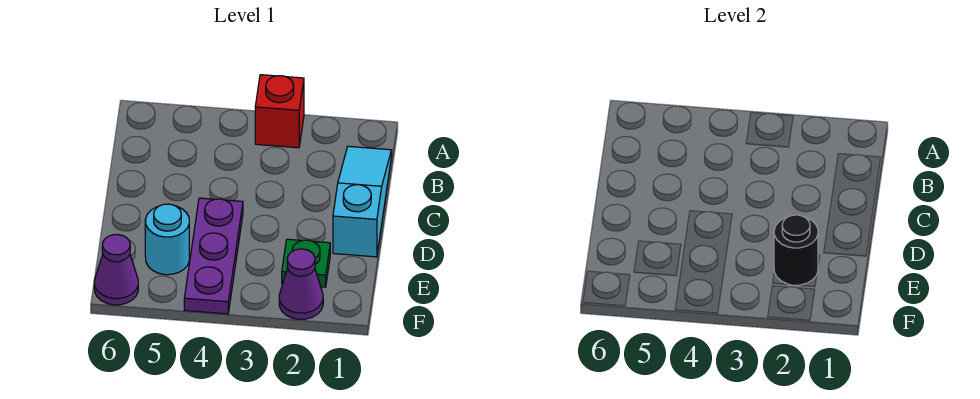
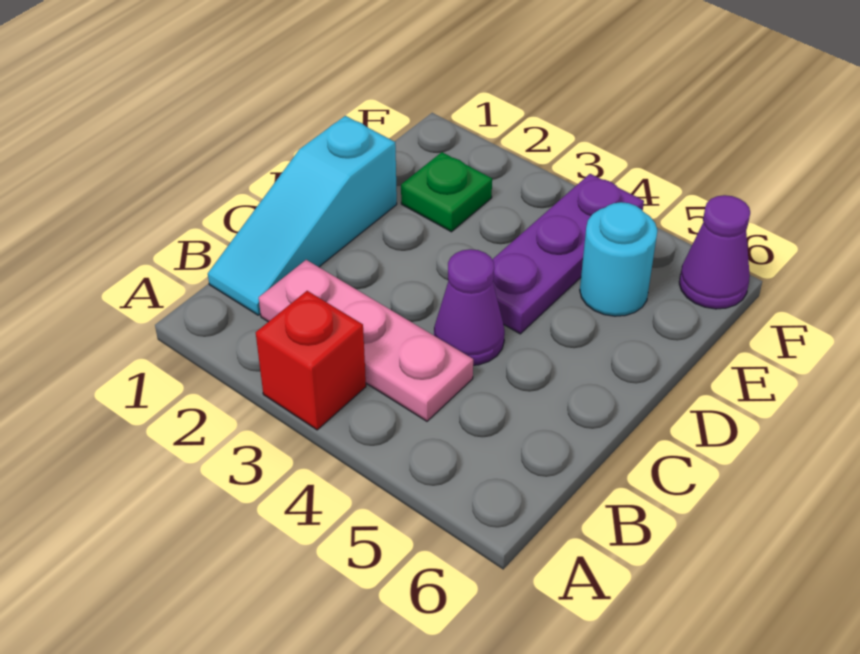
none -> pink plate B2:B4 level 1
black round brick E2 level 2 -> none
purple cone F2 level 1 -> purple cone C4 level 1

